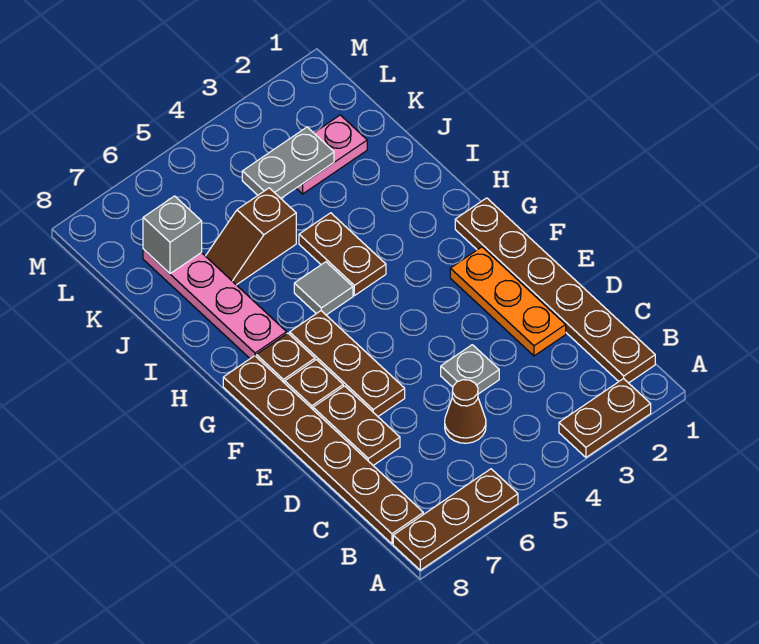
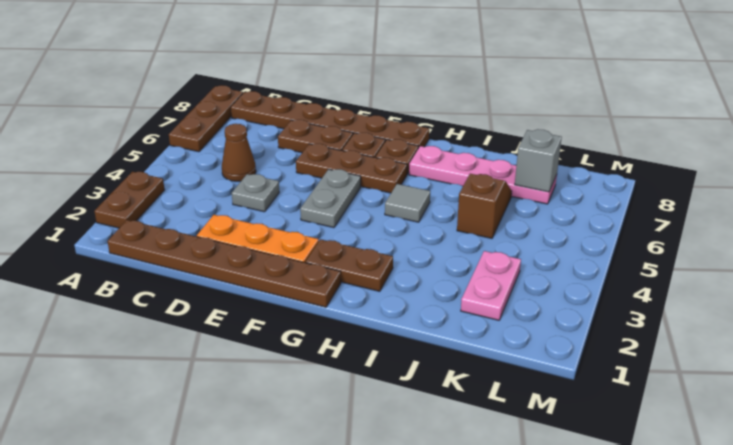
brown plate H4:I4 level 1 -> brown plate G2:H2 level 1
grey plate K3:K4 level 2 -> grey plate F4:F5 level 1

